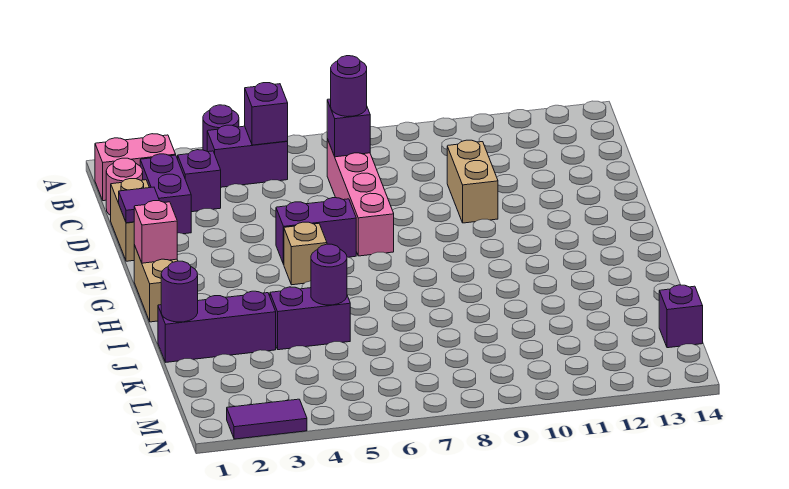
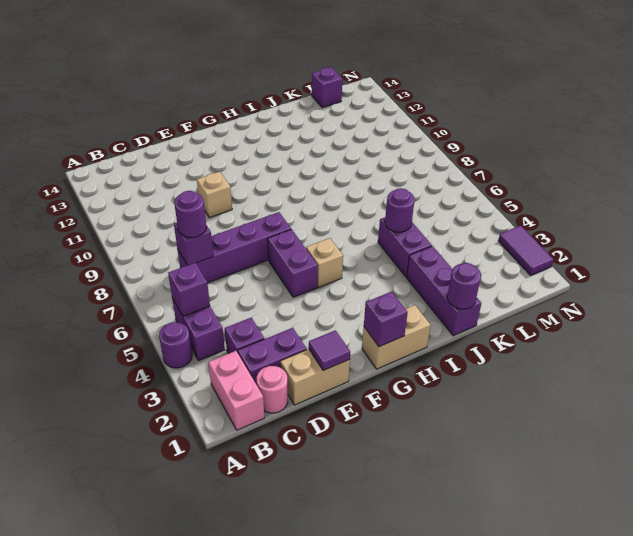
pink brick C7:F7 level 1 -> purple brick C7:F7 level 1
tan brick D10:E10 level 1 -> tan brick E10 level 1
pink brick G1 level 2 -> purple brick G1 level 2

